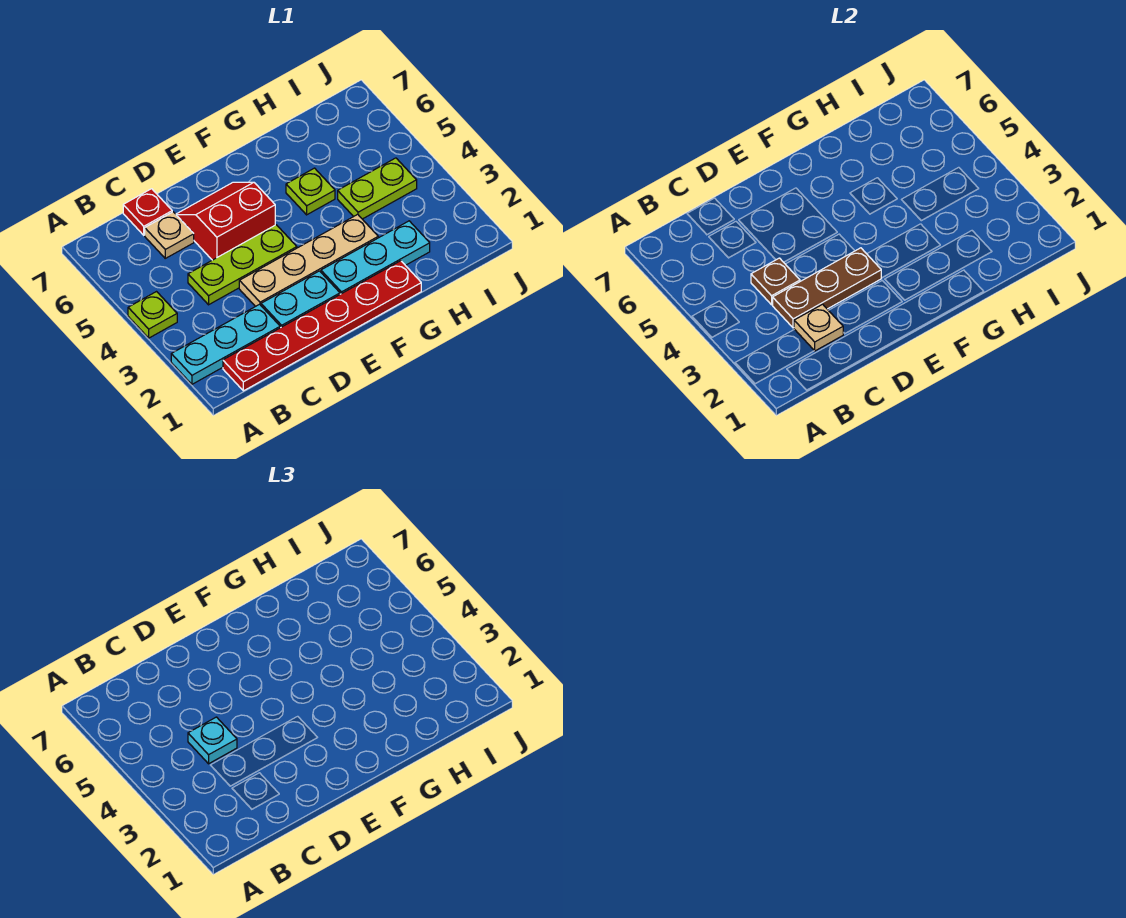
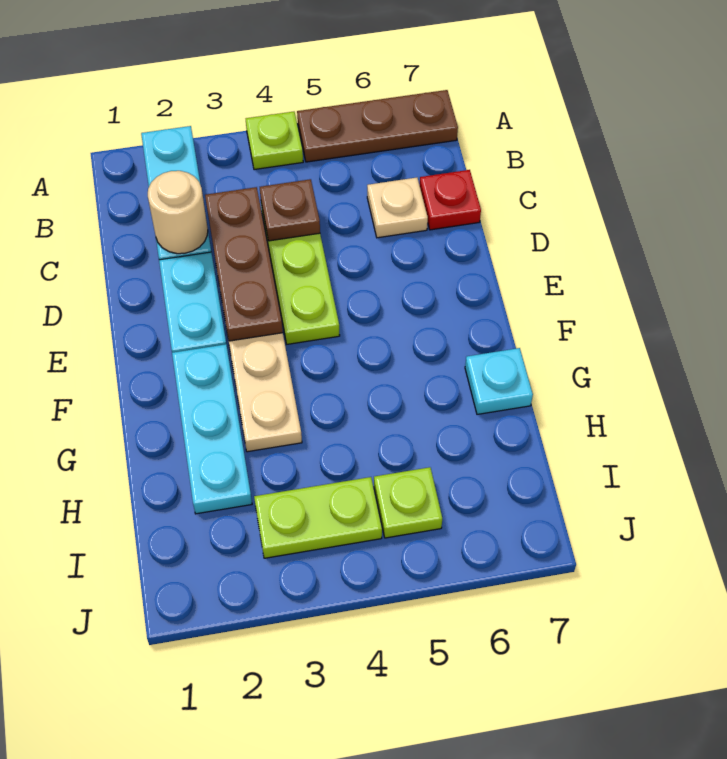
none -> brown plate A5:A7 level 1
red plate B1:G1 level 1 -> none
tan plate C2 level 2 -> tan round brick C2 level 2
cyan plate C4 level 3 -> cyan plate G7 level 1
red slope D5:E6 level 1 top 5 -> none
lime plate G5 level 1 -> lime plate I5 level 1
lime plate H4:I4 level 1 -> lime plate I3:I4 level 1

